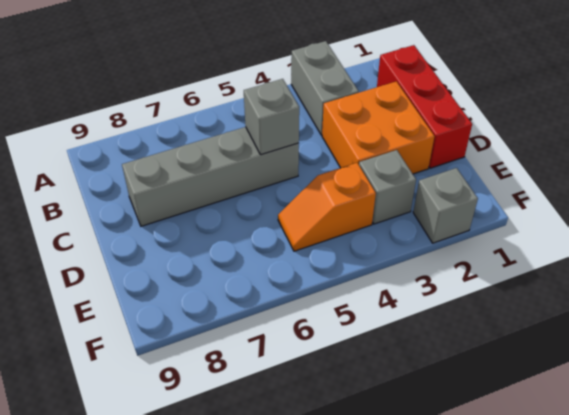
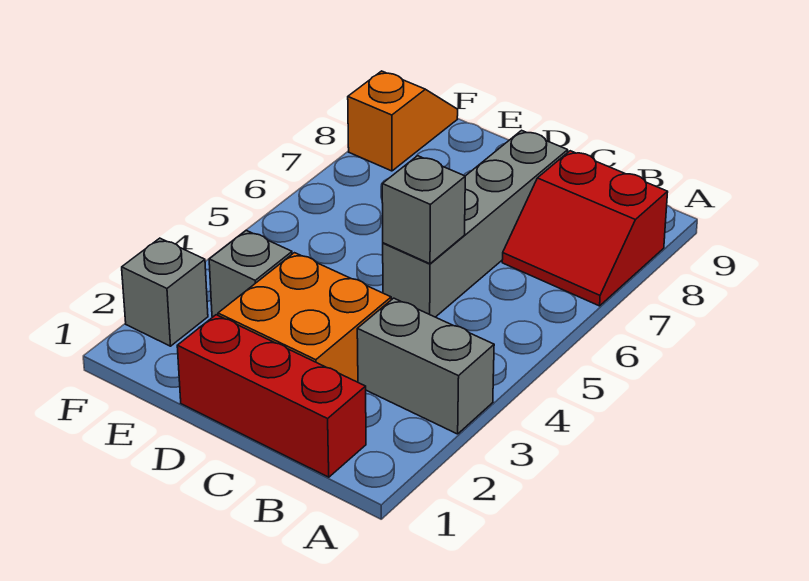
none -> red slope A7:B8 level 1 top 8
orange slope E4:E5 level 1 top 4 -> orange slope F8:F9 level 1 top 8

